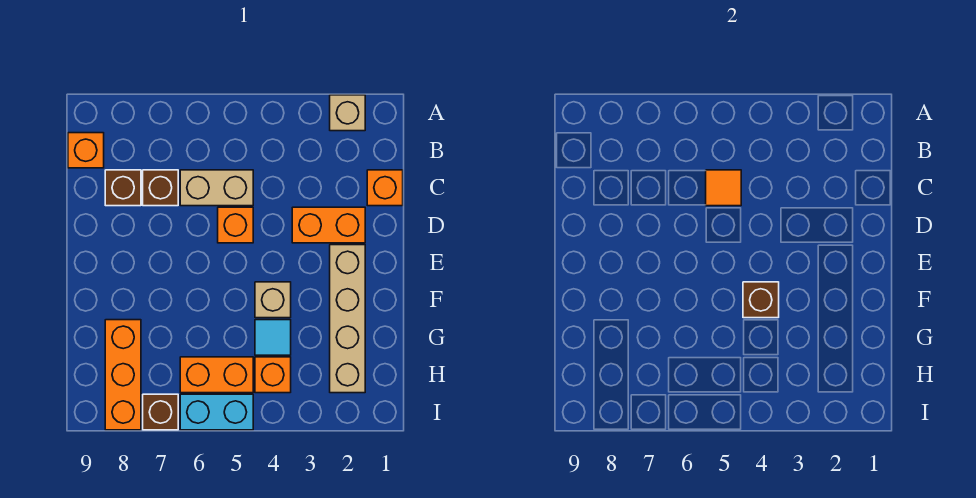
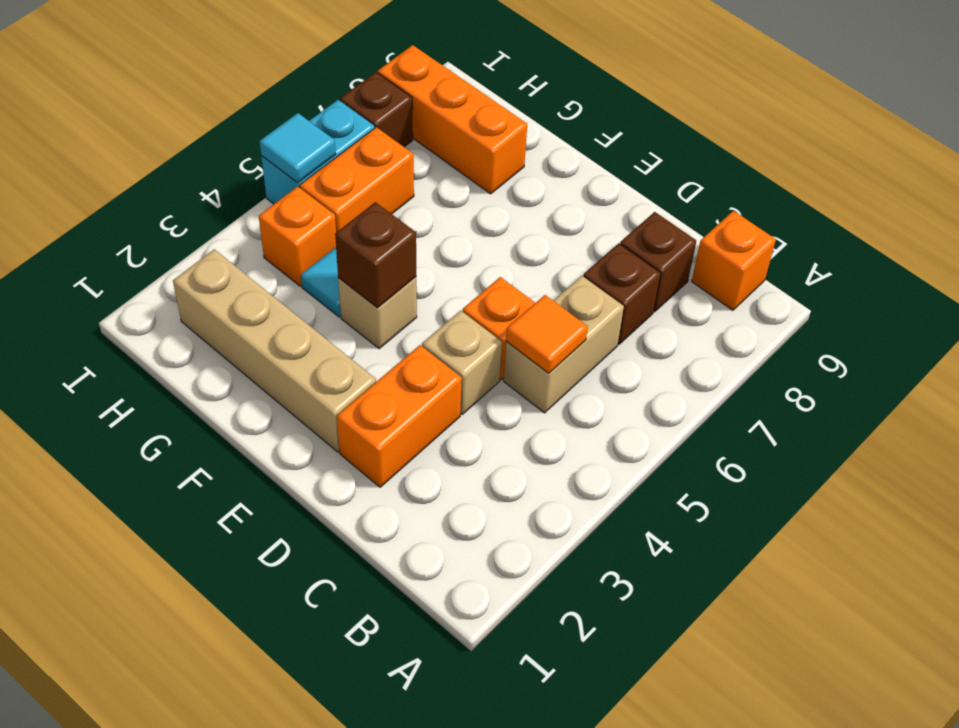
tan brick A2 level 1 -> tan brick D4 level 1
orange brick C1 level 1 -> none
none -> cyan tile I5 level 2

